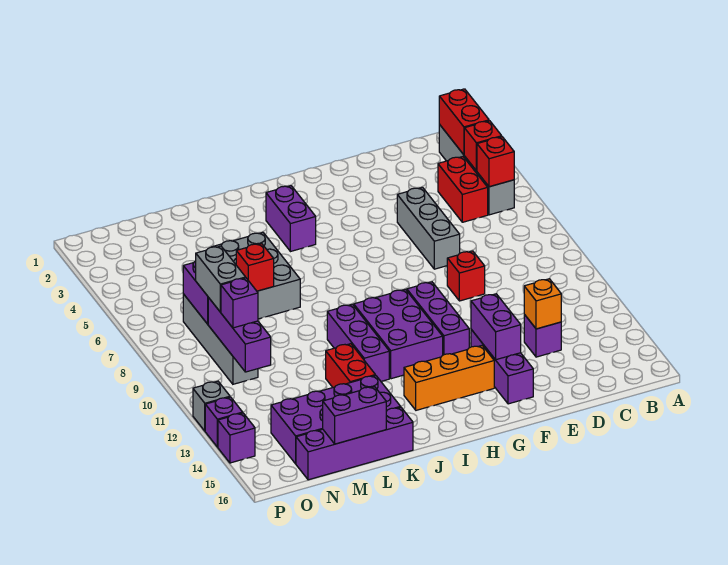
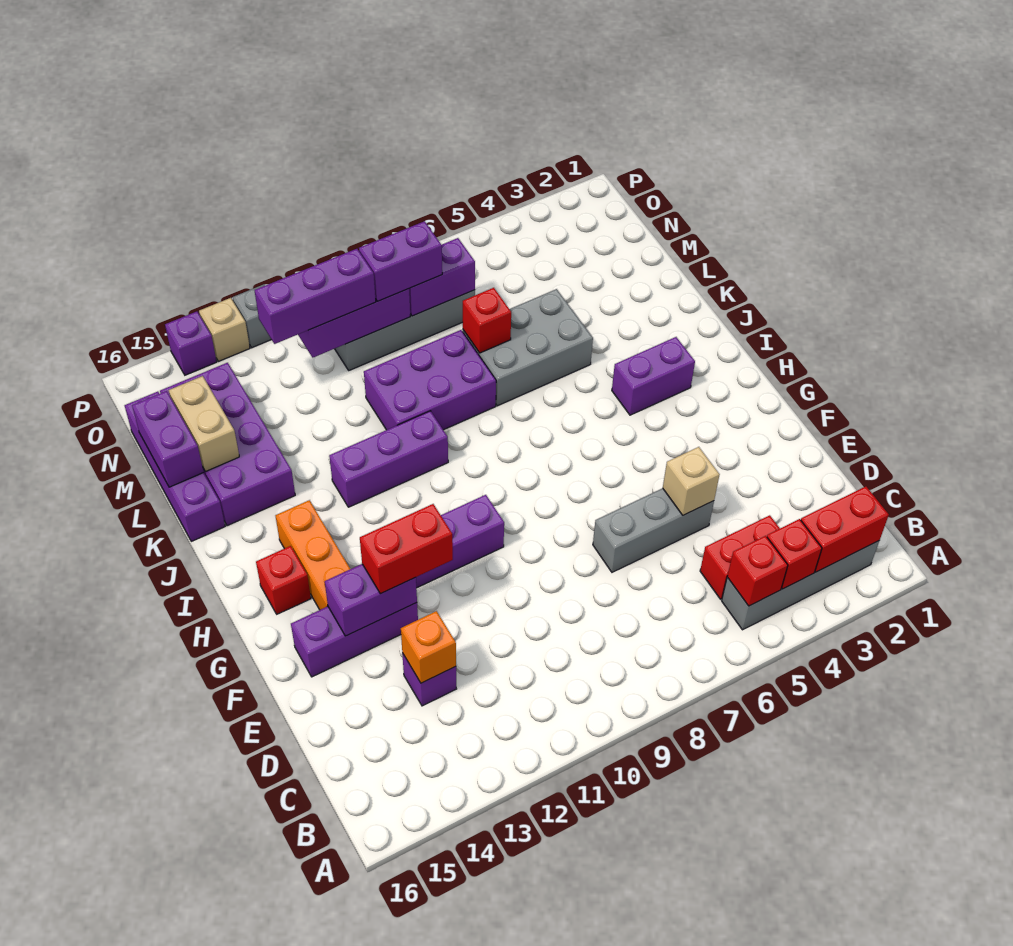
none -> tan brick E5 level 2
red brick E9 level 1 -> red brick H15 level 1
purple brick H10:I12 level 1 -> purple brick K8:L10 level 1
red brick K12:K13 level 1 -> red brick F12:F13 level 3
none -> tan brick L15:M15 level 2
grey brick N8:N9 level 3 -> purple brick N8:N9 level 3
purple brick N10 level 3 -> purple brick N10:N12 level 3
purple brick P13 level 1 -> tan brick P13 level 1

